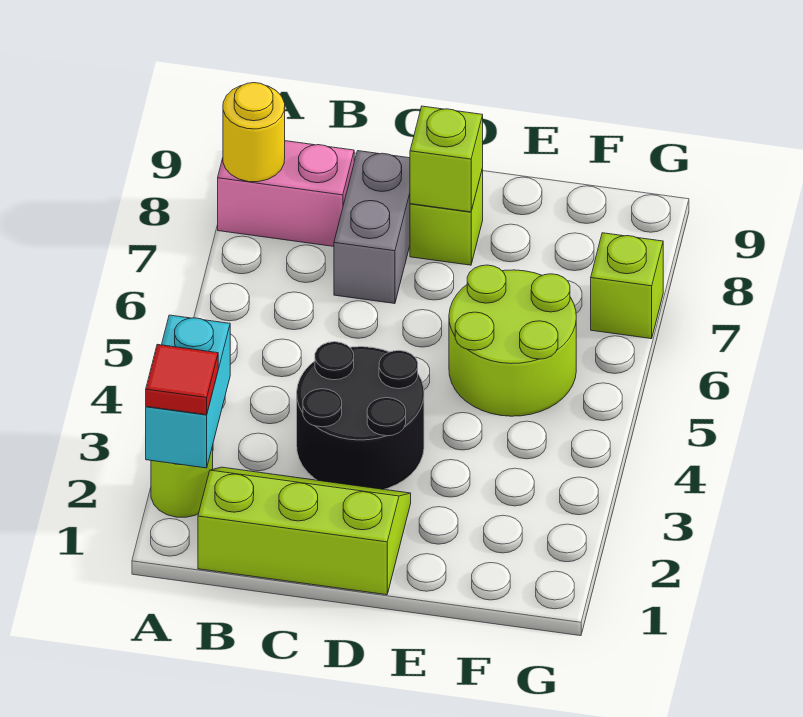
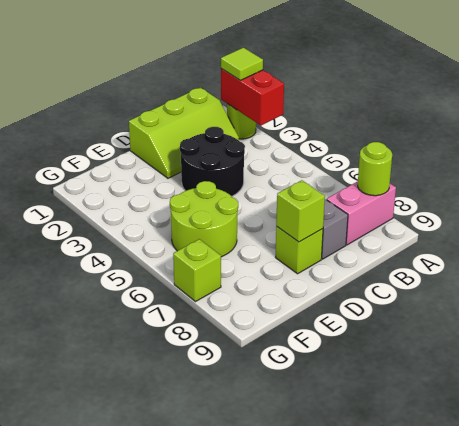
cyan brick A2:A3 level 2 -> red brick A2:A3 level 2
red tile A2 level 3 -> lime tile A2 level 3
yellow round brick A8 level 2 -> lime round brick A8 level 2

